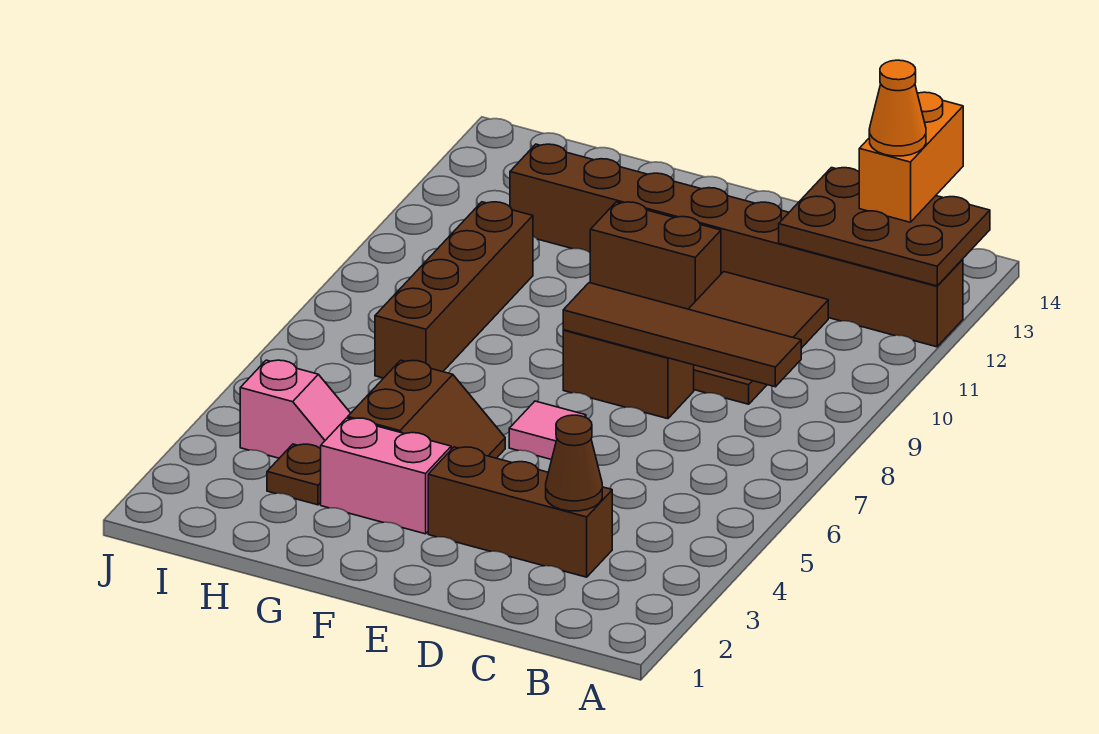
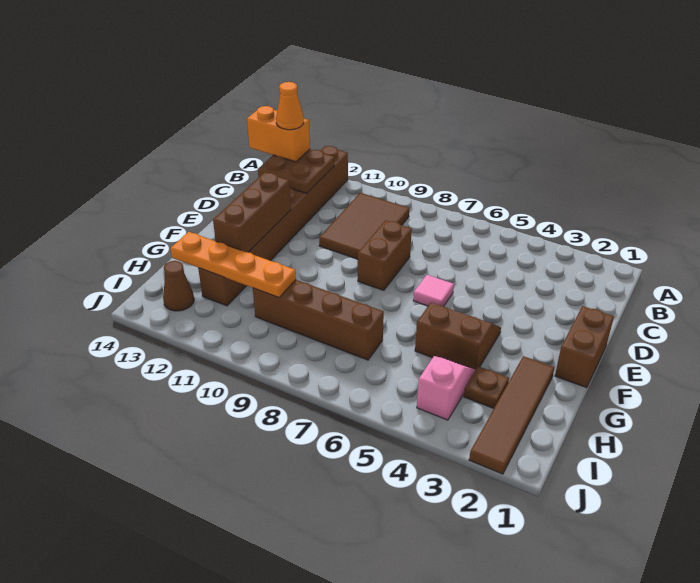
brown plate A12:C13 level 2 -> brown plate B12:C13 level 2
brown tile B8:E8 level 2 -> brown tile G2:J2 level 1
brown brick C3:E3 level 1 -> brown brick E12:G12 level 2
brown cone C3 level 2 -> brown cone I13 level 1
brown tile C9:D11 level 1 -> brown tile B9:D10 level 1
brown brick E11:F11 level 1 -> brown brick E1:F1 level 1
pink brick F3:G3 level 1 -> none
none -> orange plate H10:H13 level 2

